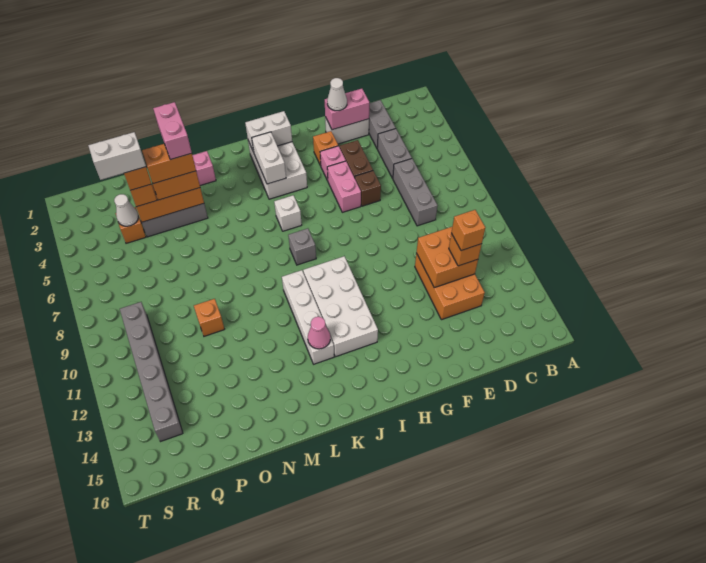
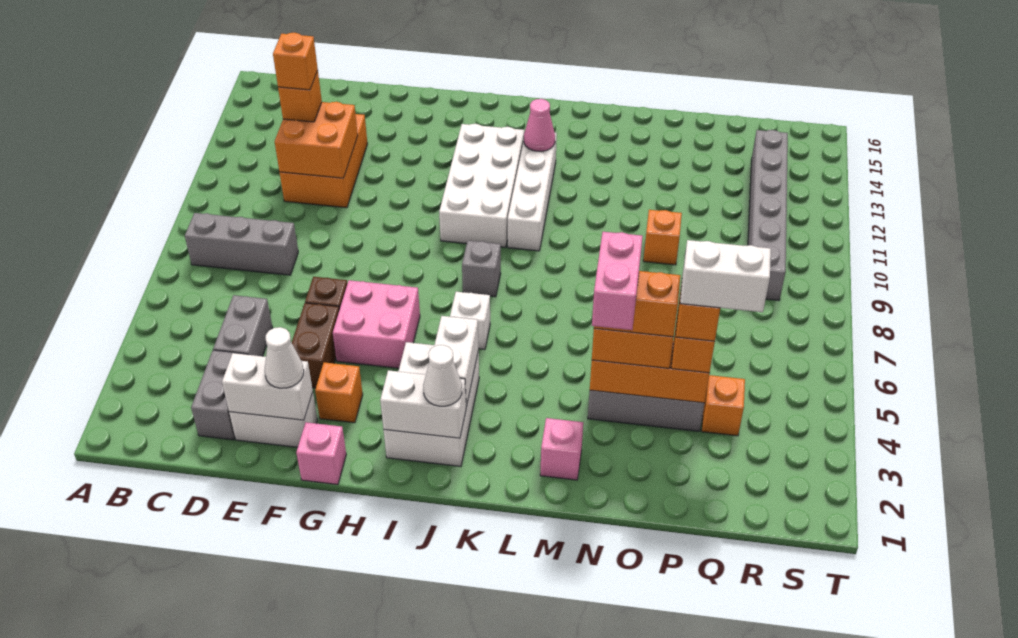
grey brick D6:D8 level 1 -> grey brick B8:D8 level 1
pink brick E2:F2 level 2 -> white brick E2:F2 level 2
pink brick G4 level 1 -> pink brick G1 level 1
pink brick G5:G6 level 1 -> pink brick G5:H6 level 1
white cone Q4 level 2 -> white cone J2 level 3

